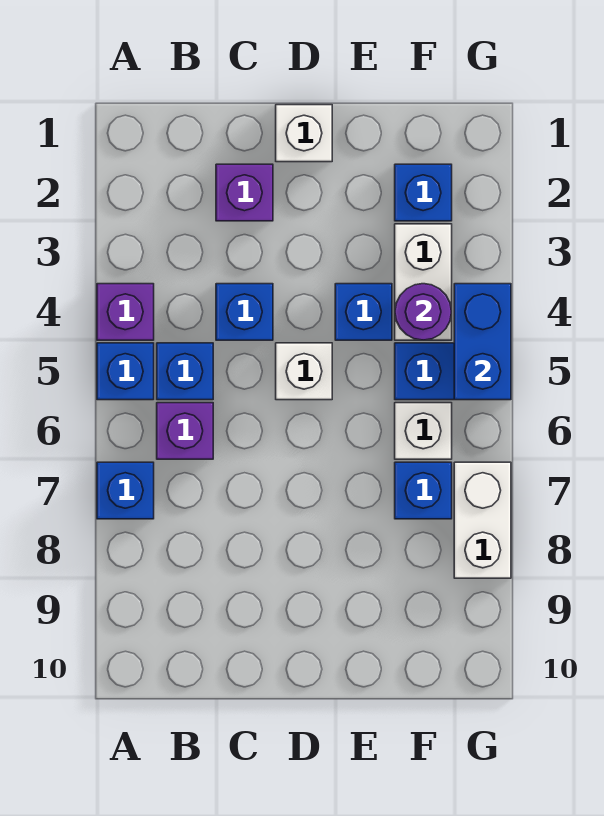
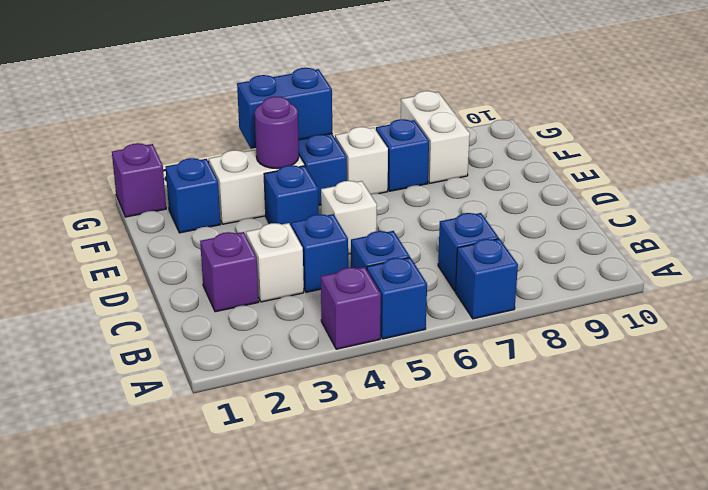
purple brick B6 level 1 -> purple brick G1 level 1
none -> blue brick B7 level 1
white brick D1 level 1 -> white brick C3 level 1
white brick G7:G8 level 1 -> white brick F8:G8 level 1

